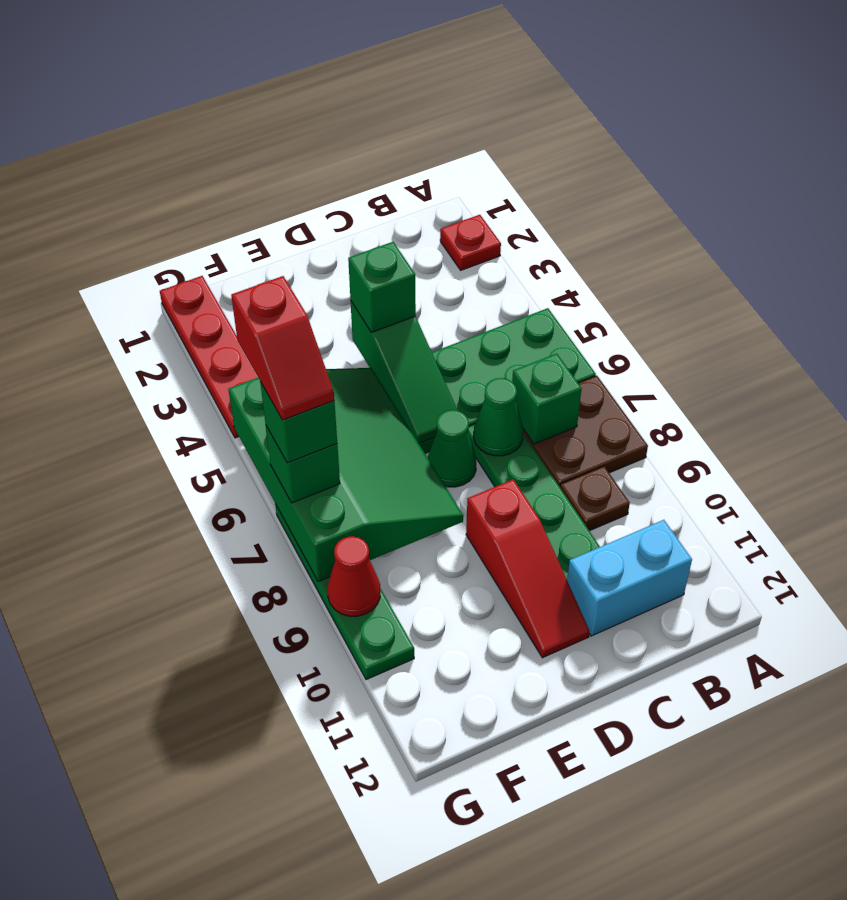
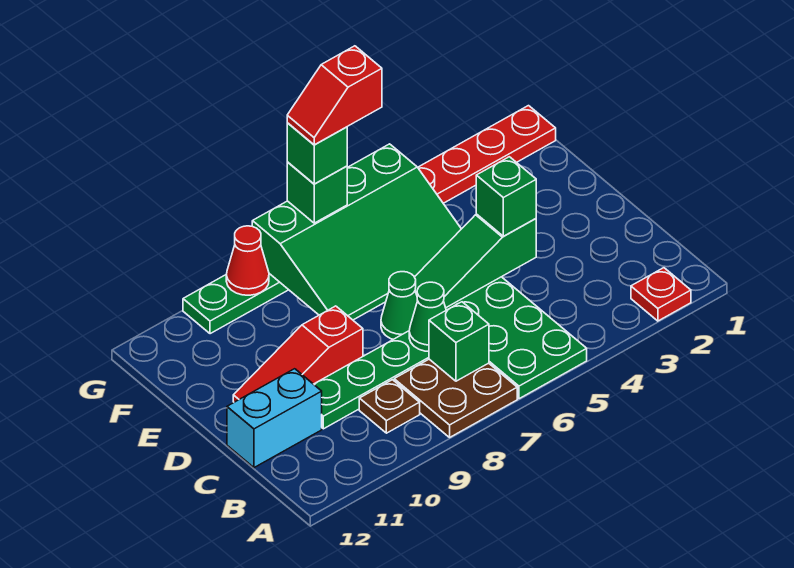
cyan brick B11:C11 level 1 -> cyan brick C11:C12 level 1

